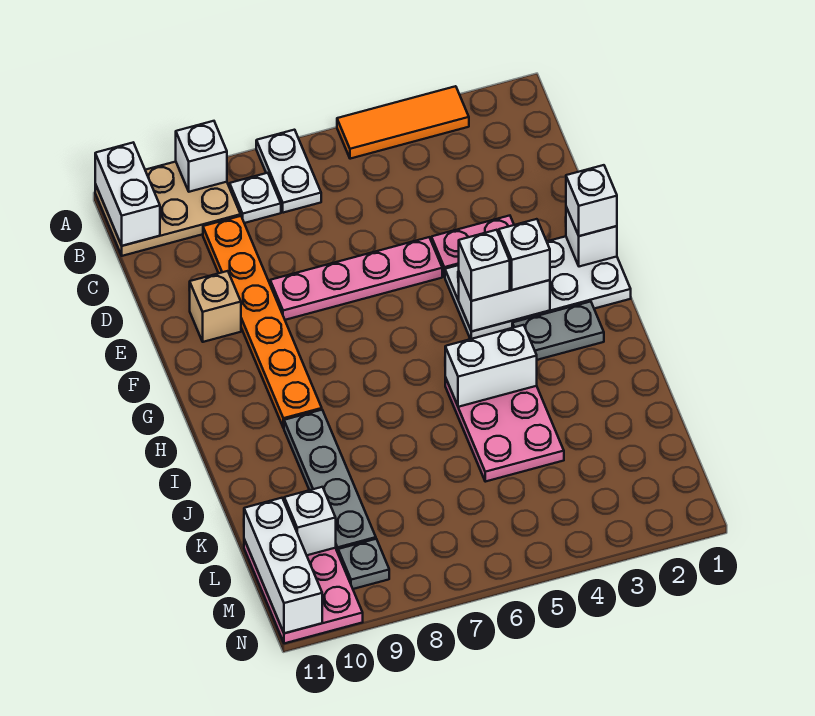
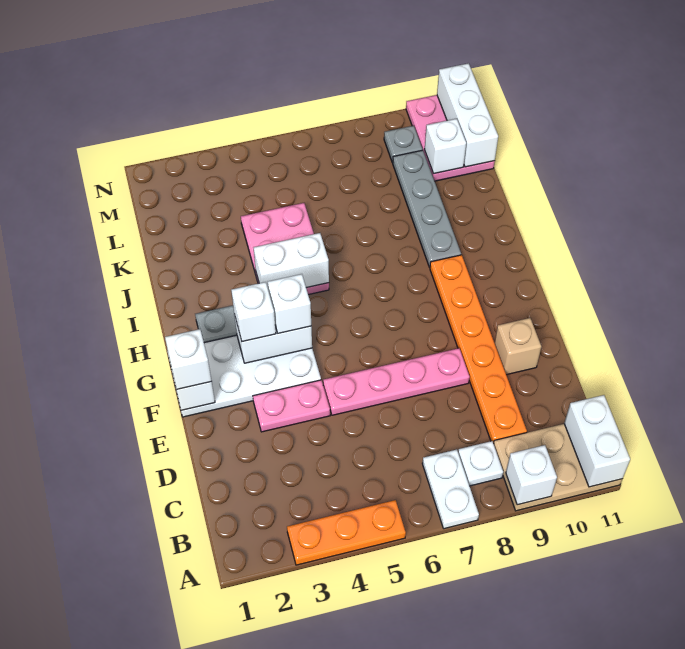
orange tile A3:A5 level 1 -> orange plate A3:A5 level 1

